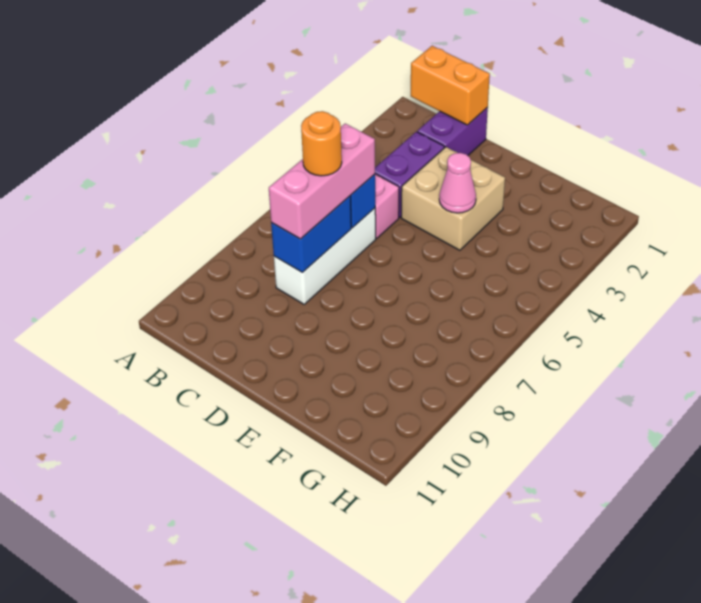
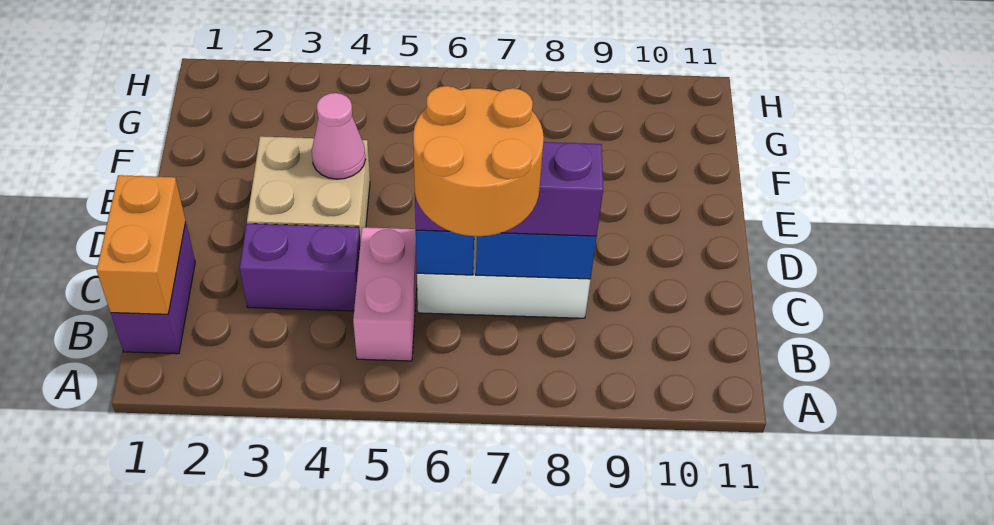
purple brick C1:C2 level 1 -> purple brick B1:C1 level 1
pink brick C6:C8 level 3 -> purple brick C6:C8 level 3
orange round brick C7 level 4 -> orange round brick B6:C7 level 4

